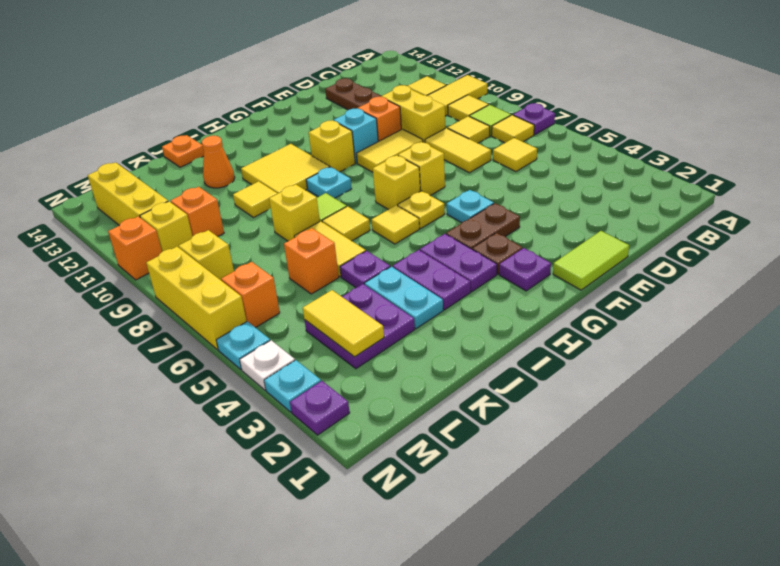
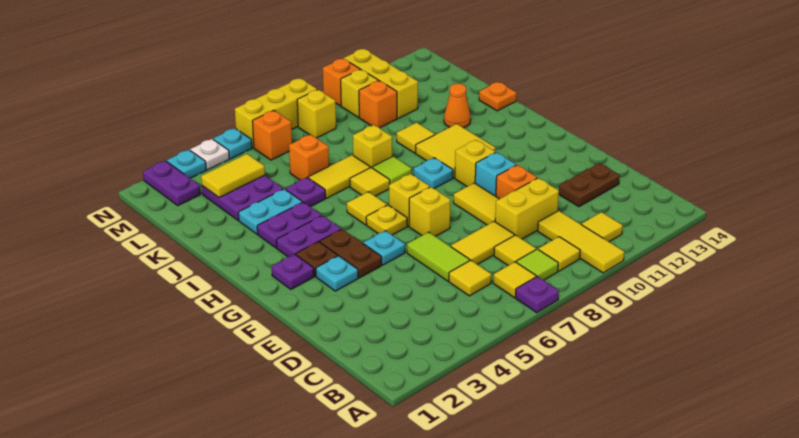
lime tile E1:F1 level 1 -> lime tile D6:E6 level 1
none -> cyan plate F3 level 1
yellow brick M11:M13 level 1 -> yellow brick L11:N11 level 1
purple plate N2 level 1 -> purple plate M2:N2 level 1

